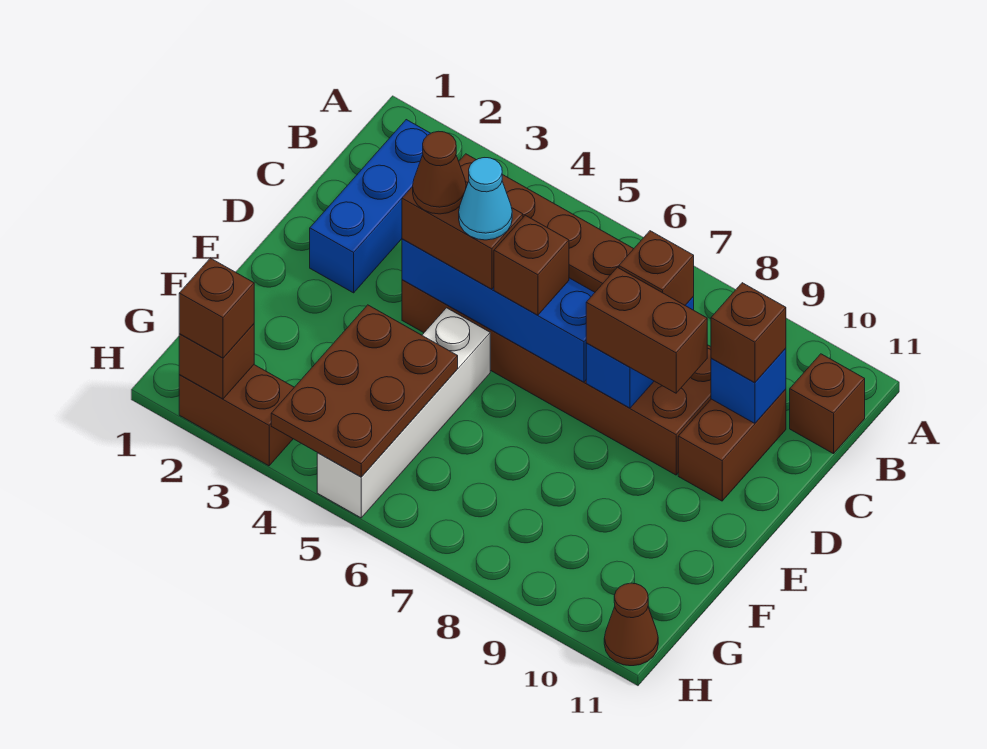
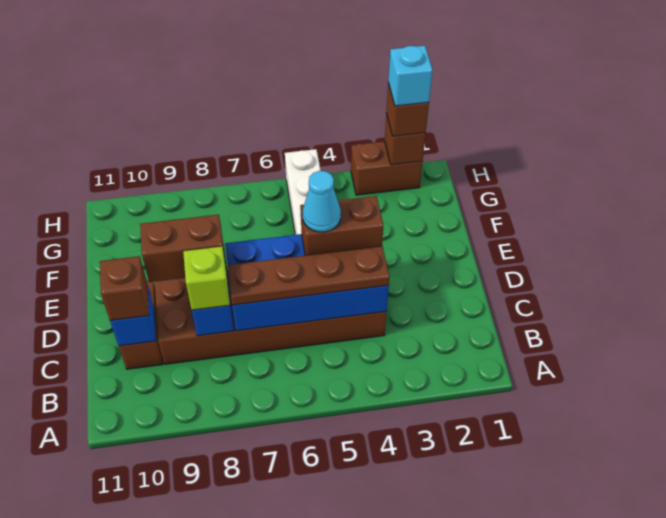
blue brick B2:D2 level 1 -> none
brown brick B11 level 1 -> none
brown brick C8 level 3 -> lime brick C8 level 3
brown cone D4 level 4 -> none
brown brick D6 level 3 -> none
brown plate F4:H5 level 2 -> none
none -> cyan brick H2 level 4
brown cone H11 level 1 -> none

